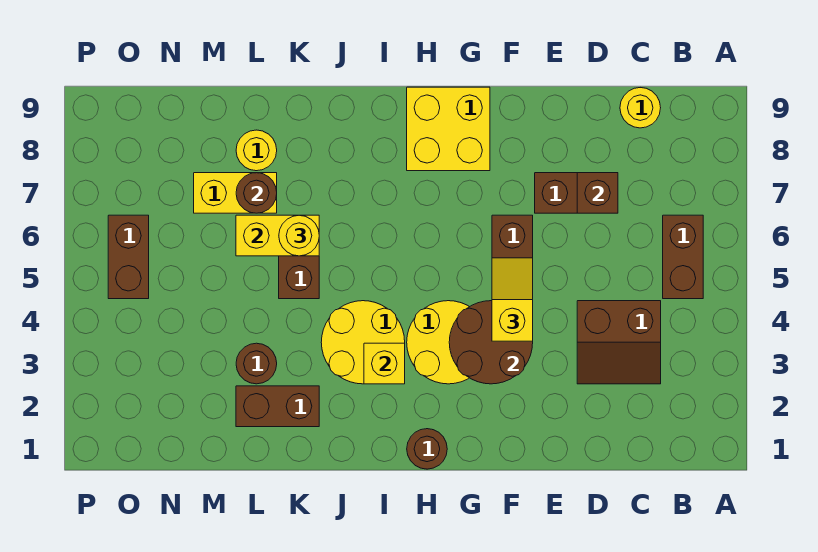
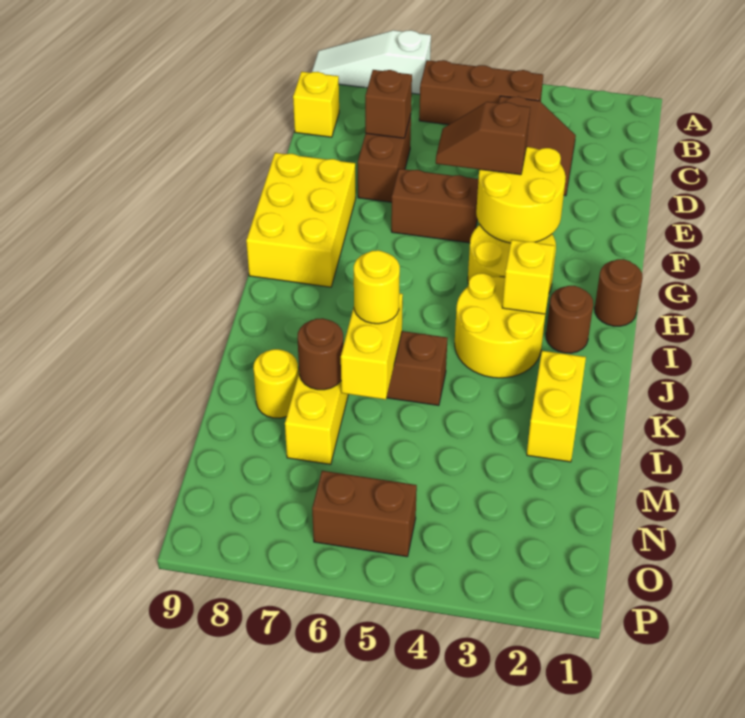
none -> white slope A7:A9 level 1 top 7
brown brick B5:B6 level 1 -> brown brick B4:B6 level 1
yellow round brick C9 level 1 -> yellow brick C9 level 1
brown round brick F3:G4 level 2 -> yellow round brick F3:G4 level 2
yellow slope F4:F5 level 3 top 4 -> brown slope F4:F5 level 3 top 4
yellow brick G8:H9 level 1 -> yellow brick F8:H9 level 1
brown brick K2:L2 level 1 -> yellow brick K2:L2 level 1
brown round brick L3 level 1 -> brown round brick I2 level 1

